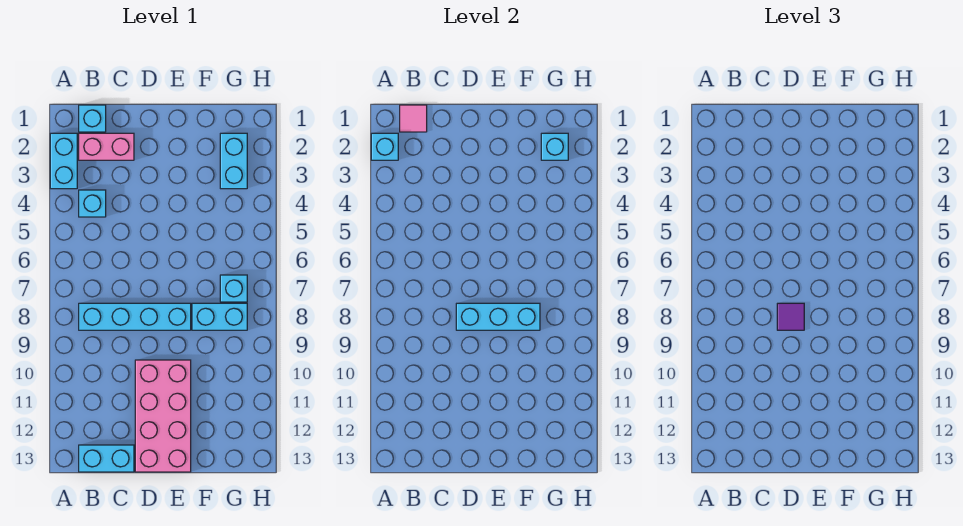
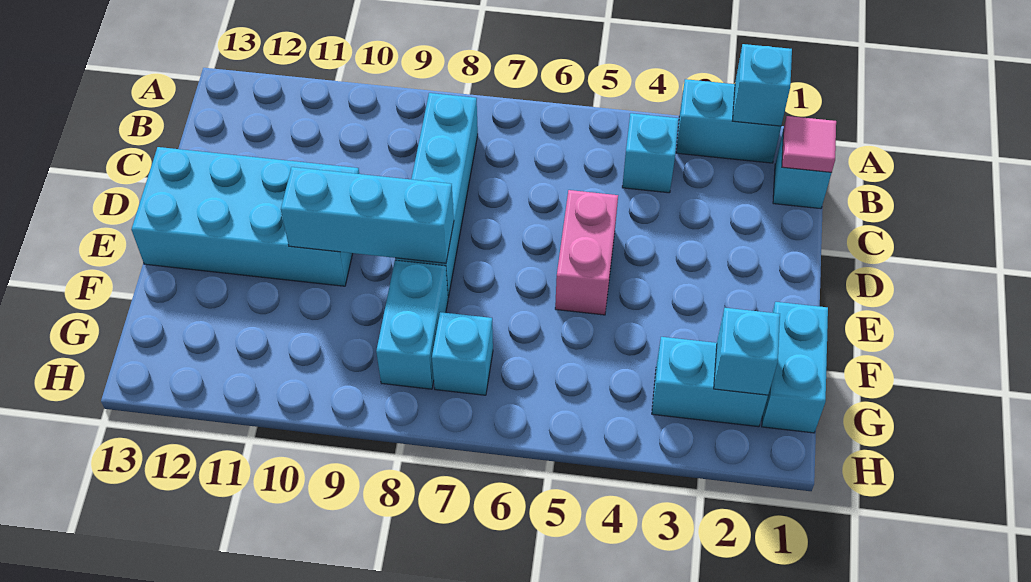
pink brick B2:C2 level 1 -> pink brick D5:E5 level 1
cyan brick B13:C13 level 1 -> cyan brick F1:G1 level 1
cyan brick D8:F8 level 2 -> cyan brick E8:E10 level 2
purple tile D8 level 3 -> none
pink brick D10:E13 level 1 -> cyan brick D10:E13 level 1

